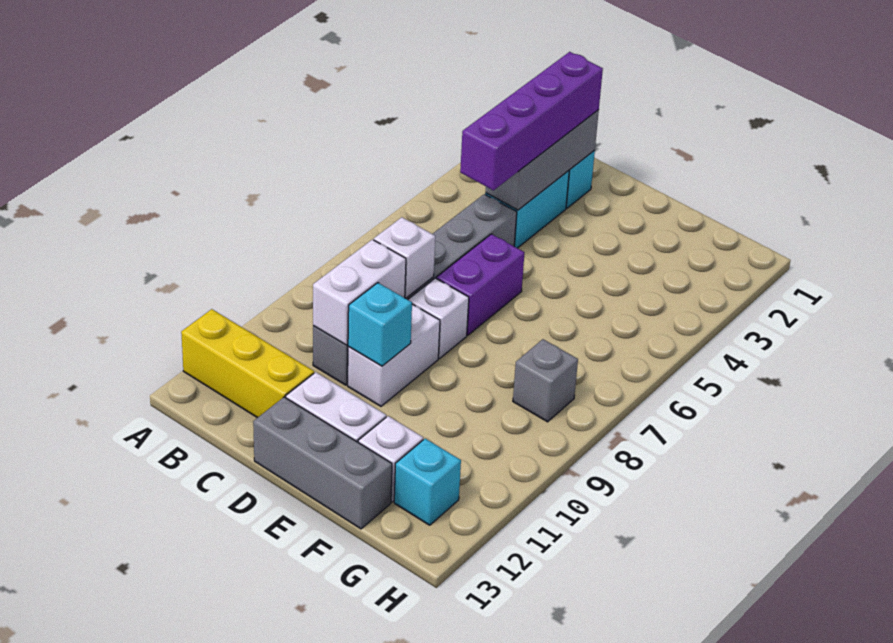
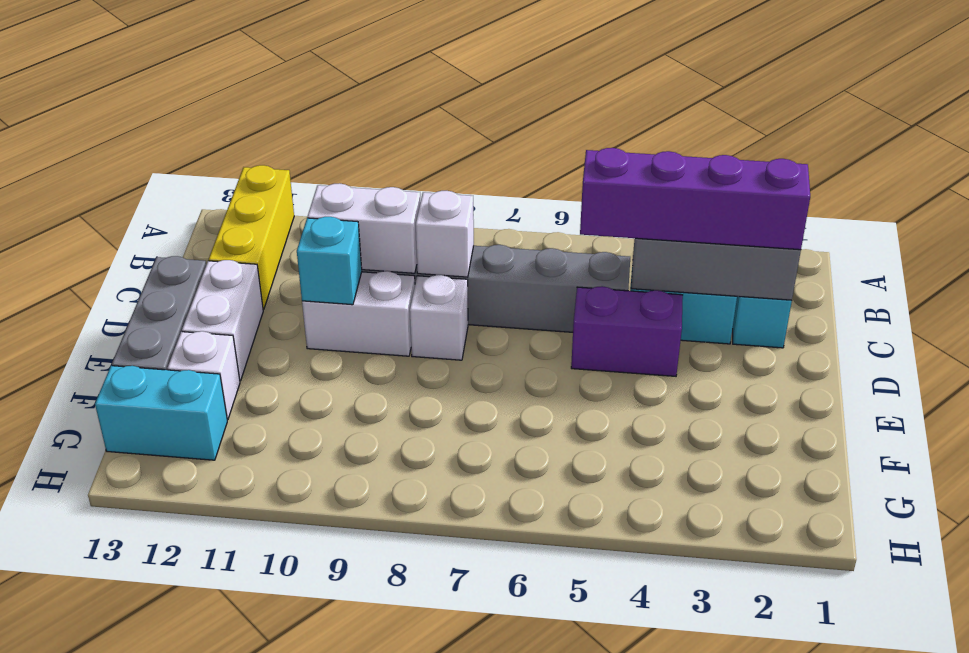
purple brick D6:D7 level 1 -> purple brick D4:D5 level 1
grey brick G8 level 1 -> none
cyan brick G12 level 1 -> cyan brick G12:G13 level 1

